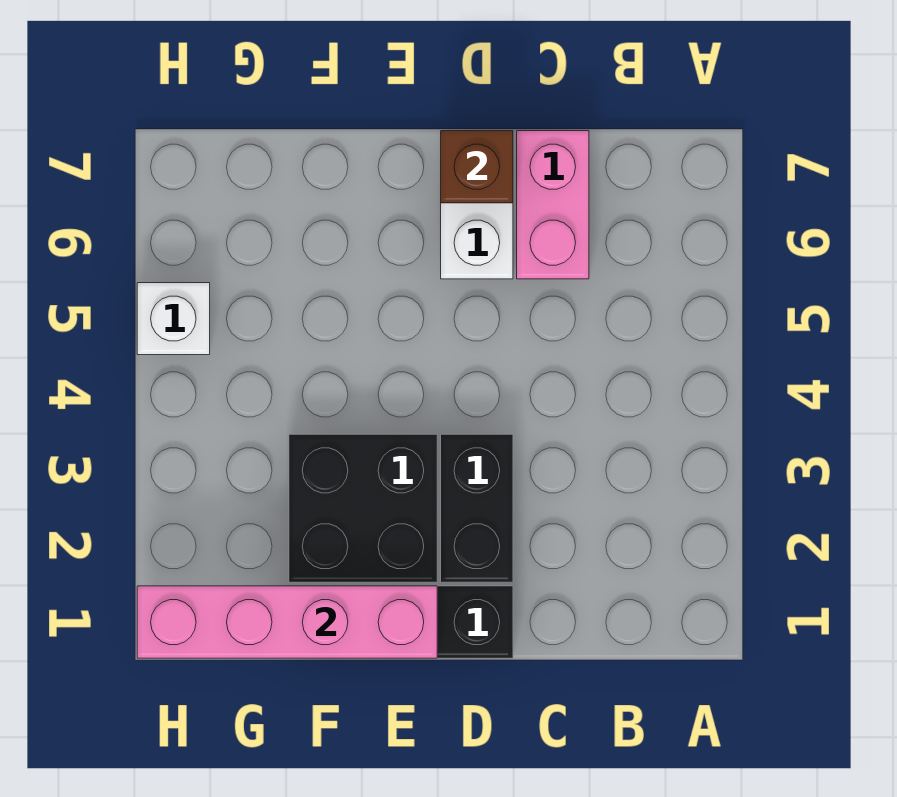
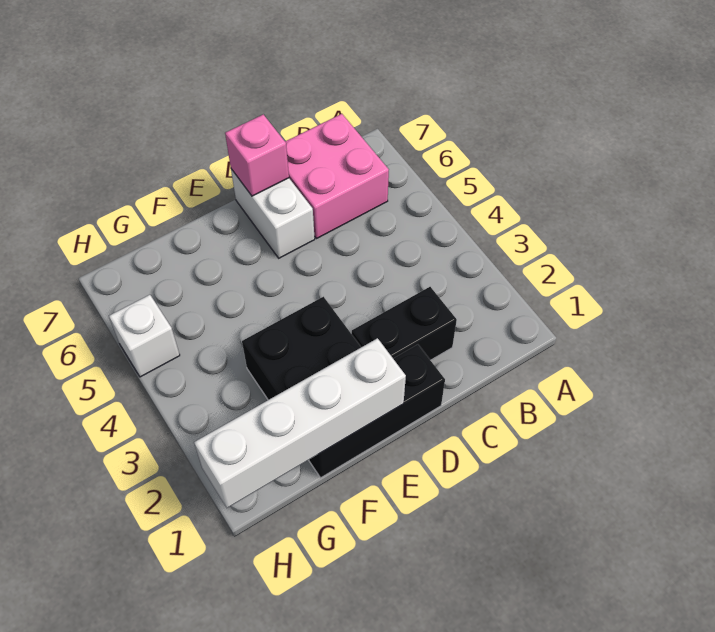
pink brick C6:C7 level 1 -> pink brick B6:C7 level 1
black brick D2:D3 level 1 -> black brick C2:D2 level 1
brown brick D7 level 2 -> pink brick D7 level 2
pink brick E1:H1 level 2 -> white brick E1:H1 level 2

